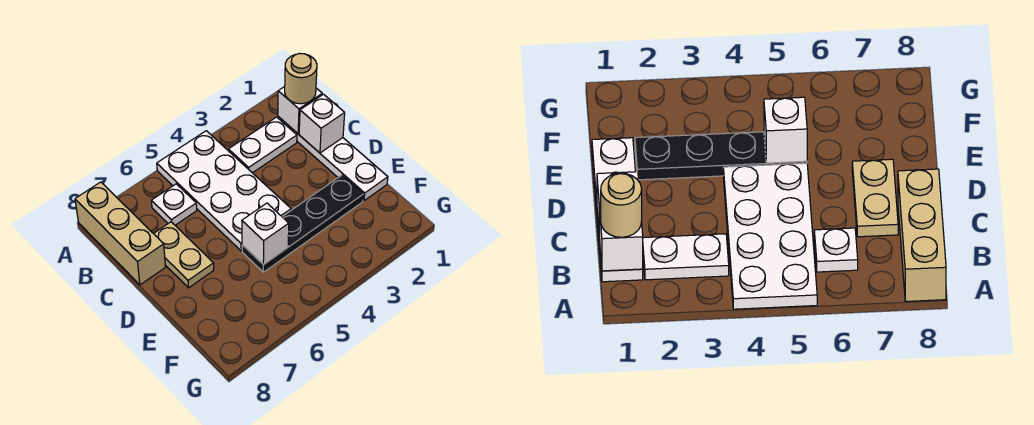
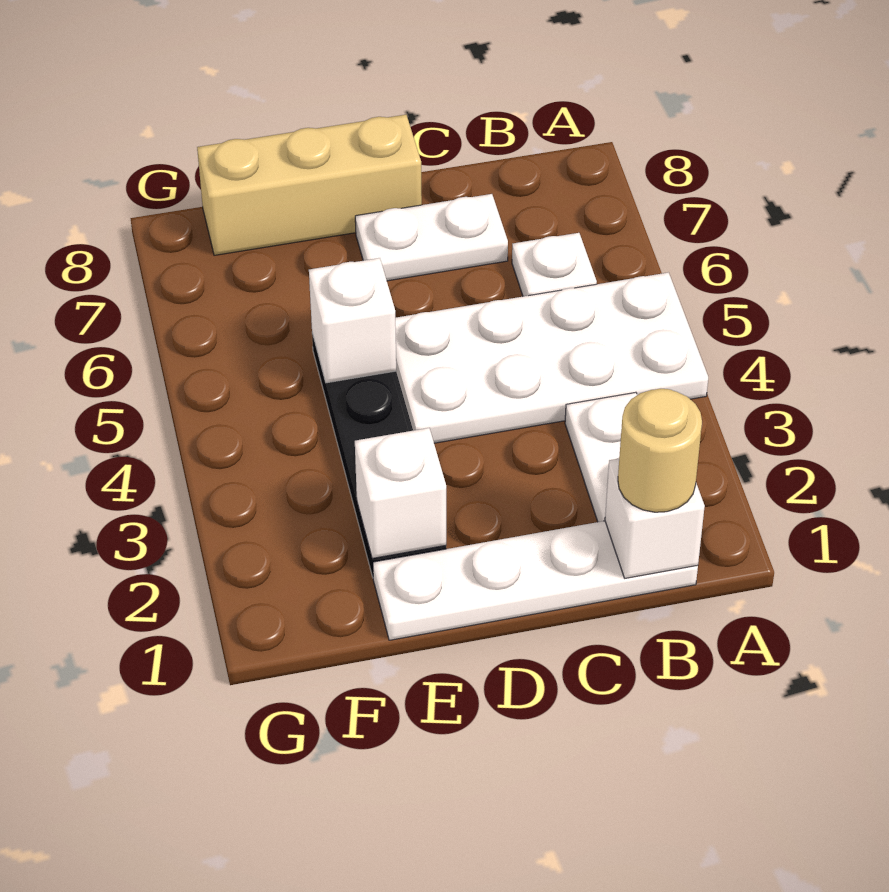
tan brick A8:C8 level 1 -> tan brick D8:F8 level 1
white brick C1 level 2 -> white brick E2 level 2
tan plate C7:D7 level 1 -> white plate C7:D7 level 1

